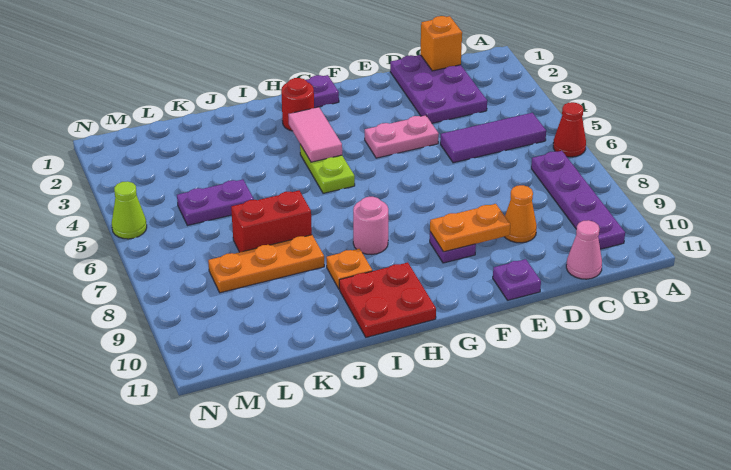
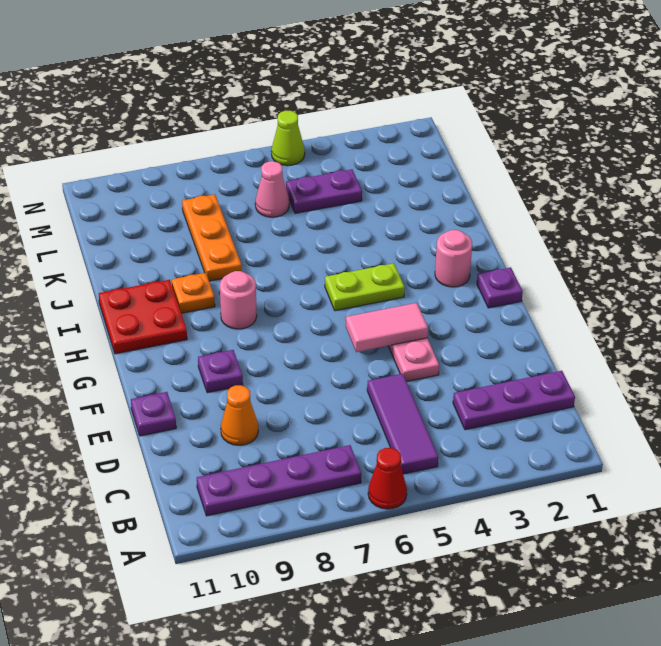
purple plate C1:D3 level 1 -> purple plate C1:C3 level 1
orange brick C1 level 2 -> none
pink cone C11 level 1 -> pink cone L6 level 1
orange plate E9:F9 level 2 -> none
red round brick H2 level 1 -> pink round brick H2 level 1
pink tile H3:H4 level 2 -> pink tile F4:F5 level 2
red brick J7:K7 level 1 -> none
purple plate K5:L5 level 1 -> purple plate L4:L5 level 1

